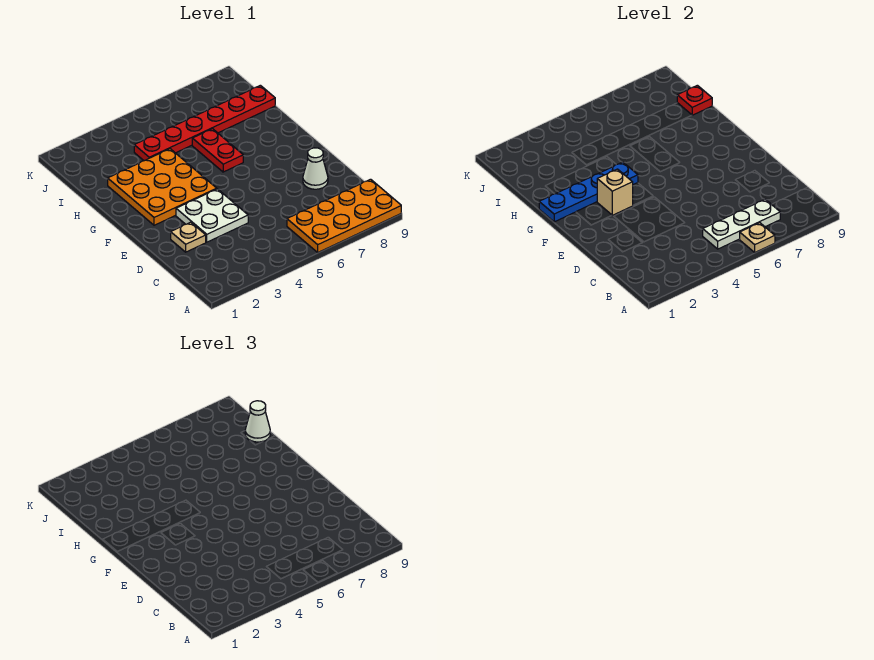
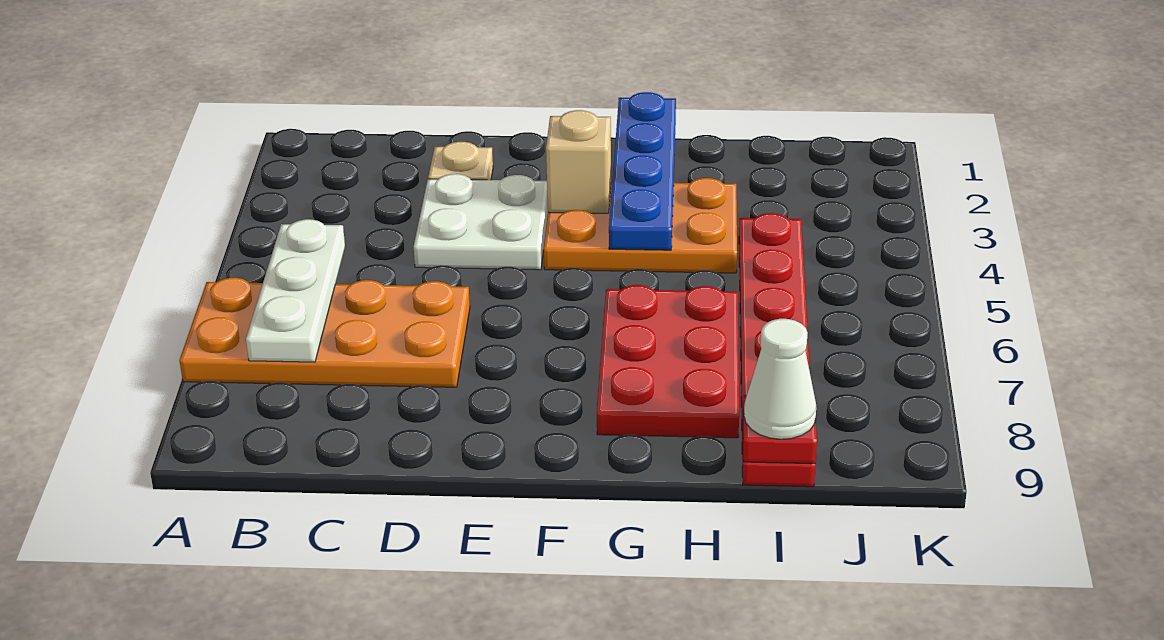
orange plate A6:B9 level 1 -> orange plate A6:D7 level 1
tan plate A6 level 2 -> none
white cone D8 level 1 -> none
orange plate F2:H4 level 1 -> orange plate F3:H4 level 1
red plate G6:H6 level 1 -> red plate G6:H8 level 1

